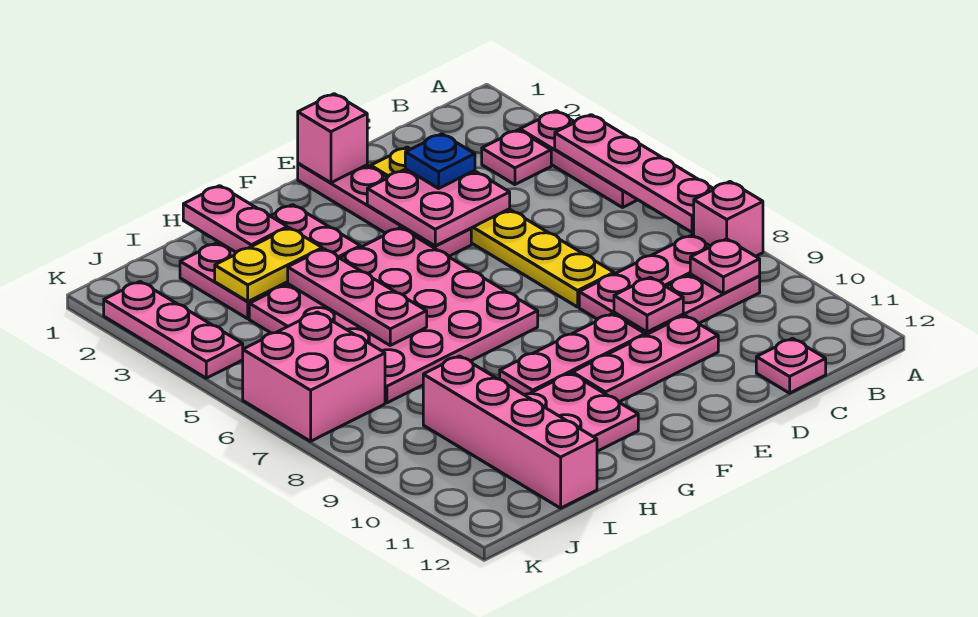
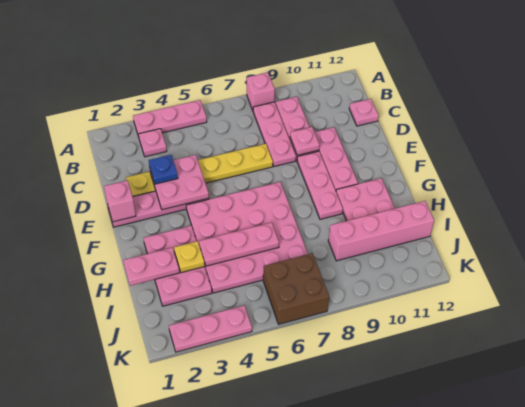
pink plate A4:A7 level 2 -> none
pink plate B9 level 2 -> none
yellow plate H3:I3 level 2 -> yellow plate H3 level 2
pink brick J6:K7 level 1 -> brown brick J6:K7 level 1

